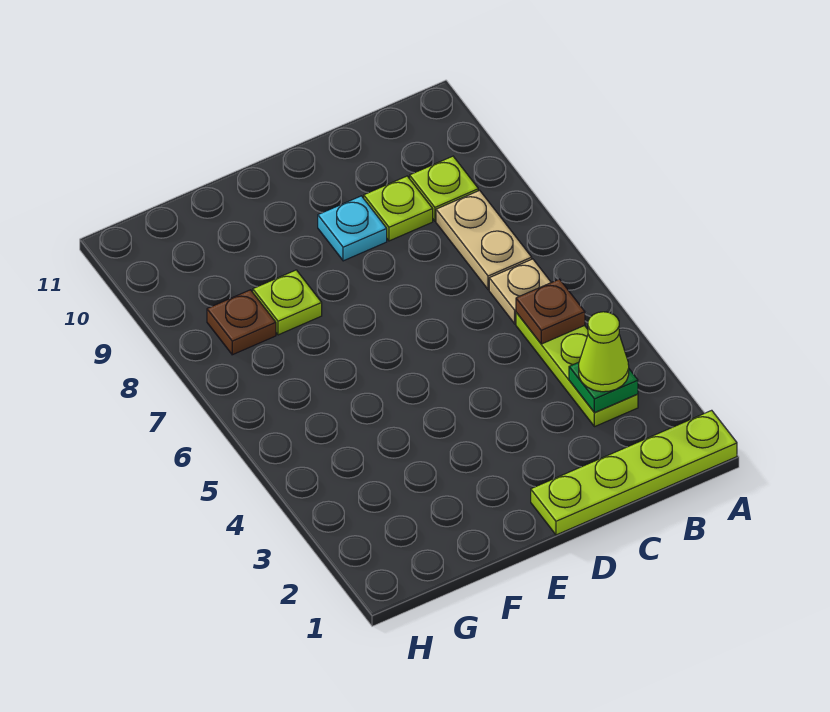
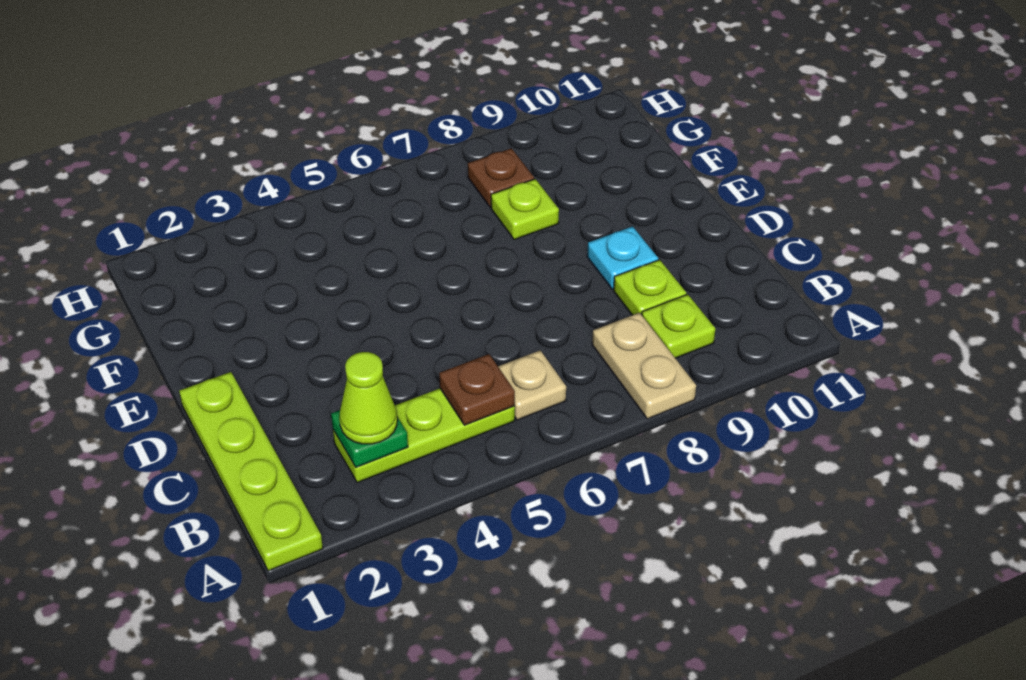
tan plate B7:B8 level 1 -> tan plate A8:B8 level 1

